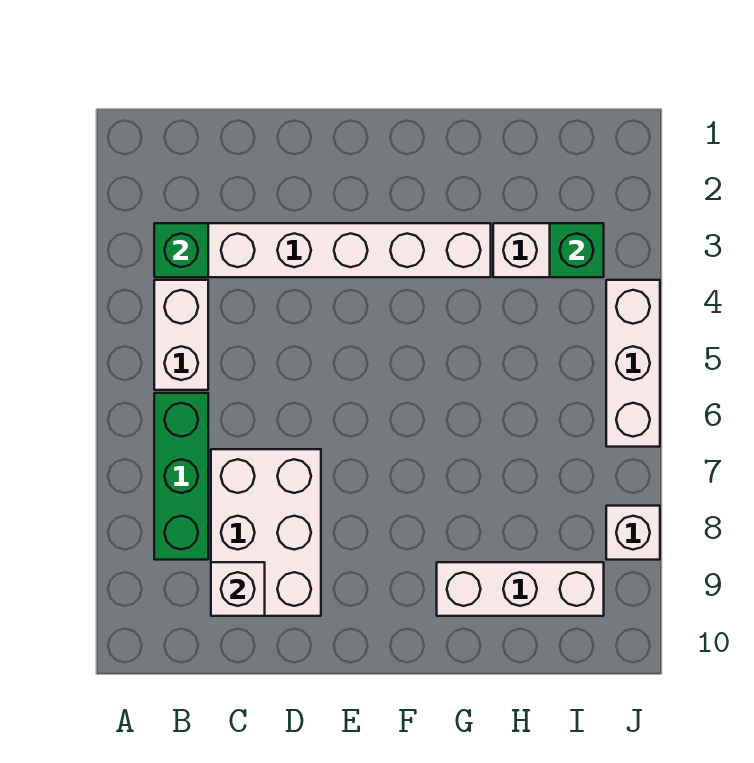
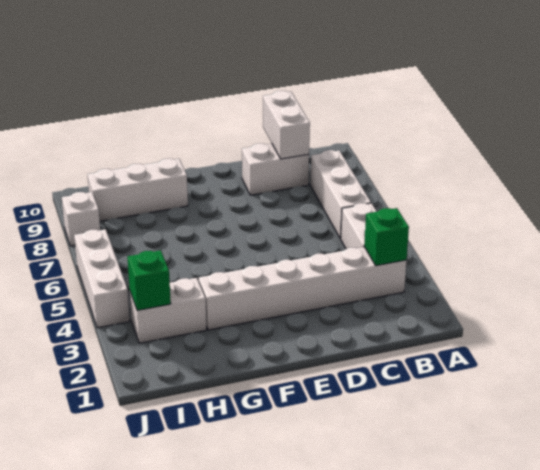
green brick B6:B8 level 1 -> white brick B6:B8 level 1
white brick C7:D9 level 1 -> white brick C9:D9 level 1
white brick C9 level 2 -> white brick C9:C10 level 2

